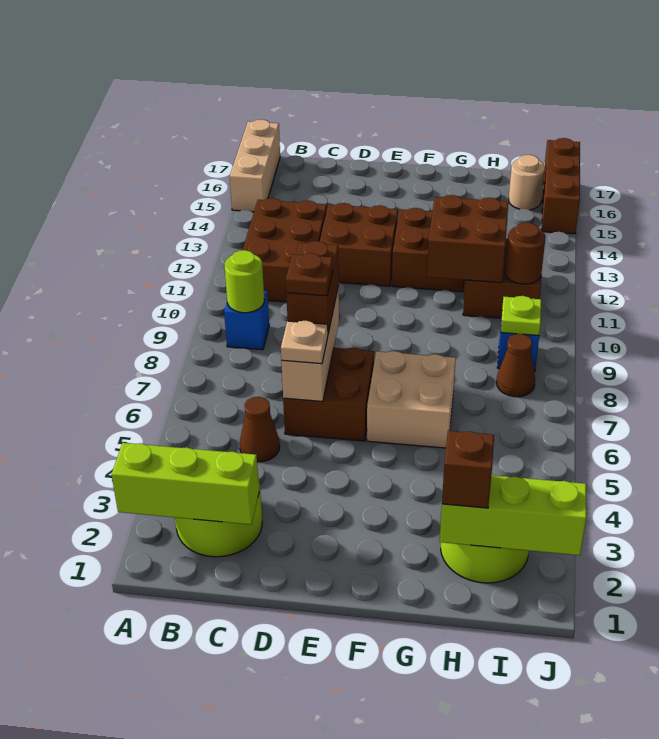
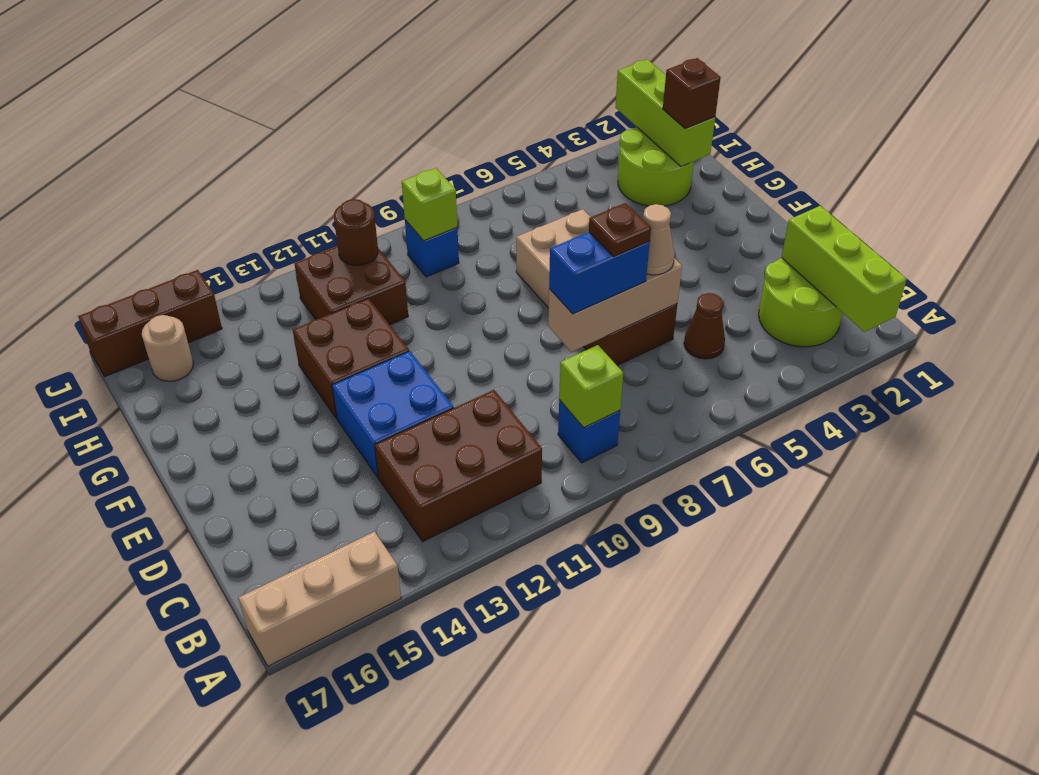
lime round brick B9 level 2 -> lime brick B9 level 2
tan plate D6 level 3 -> tan cone D6 level 3
brown brick D7:D8 level 3 -> blue brick D7:D8 level 3
brown brick D12:E13 level 1 -> blue brick D12:E13 level 1
brown brick G11:H12 level 2 -> none
brown cone I8 level 1 -> none
lime plate I9 level 2 -> lime brick I9 level 2

